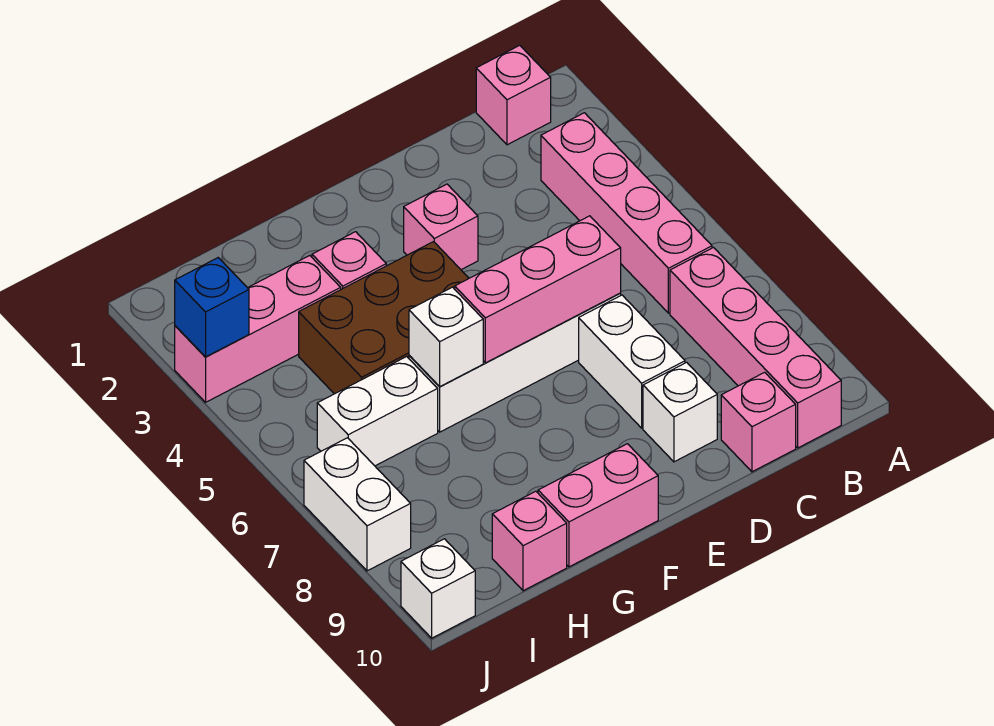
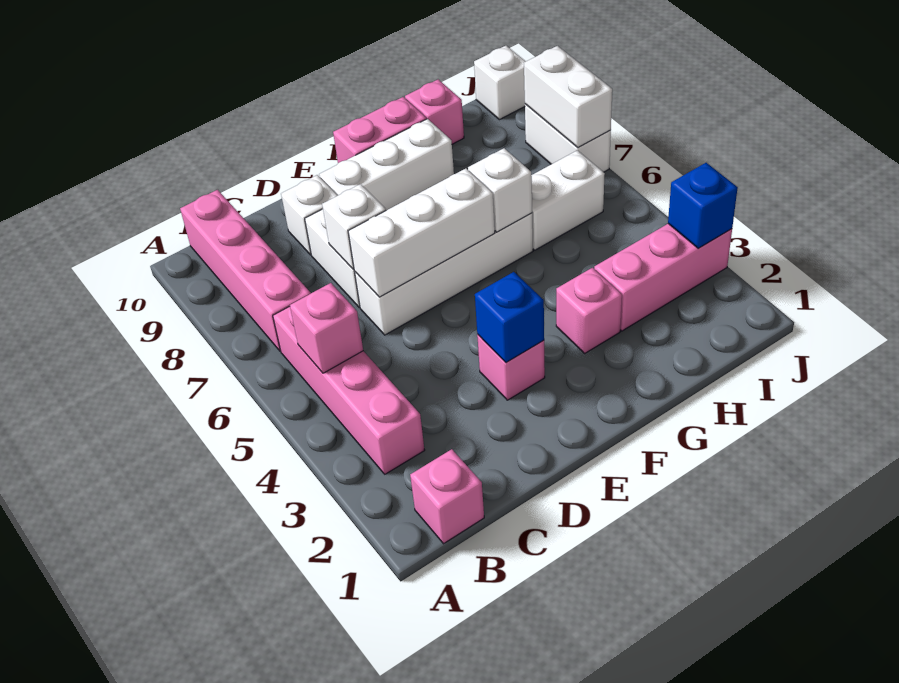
pink brick C10 level 1 -> pink brick B5 level 2
pink brick D6:F6 level 2 -> white brick D6:F6 level 2
none -> white brick D7 level 2
none -> blue brick E3 level 2
none -> white brick E9:G9 level 1
brown brick F4:H5 level 1 -> none
none -> white brick J7:J8 level 2

